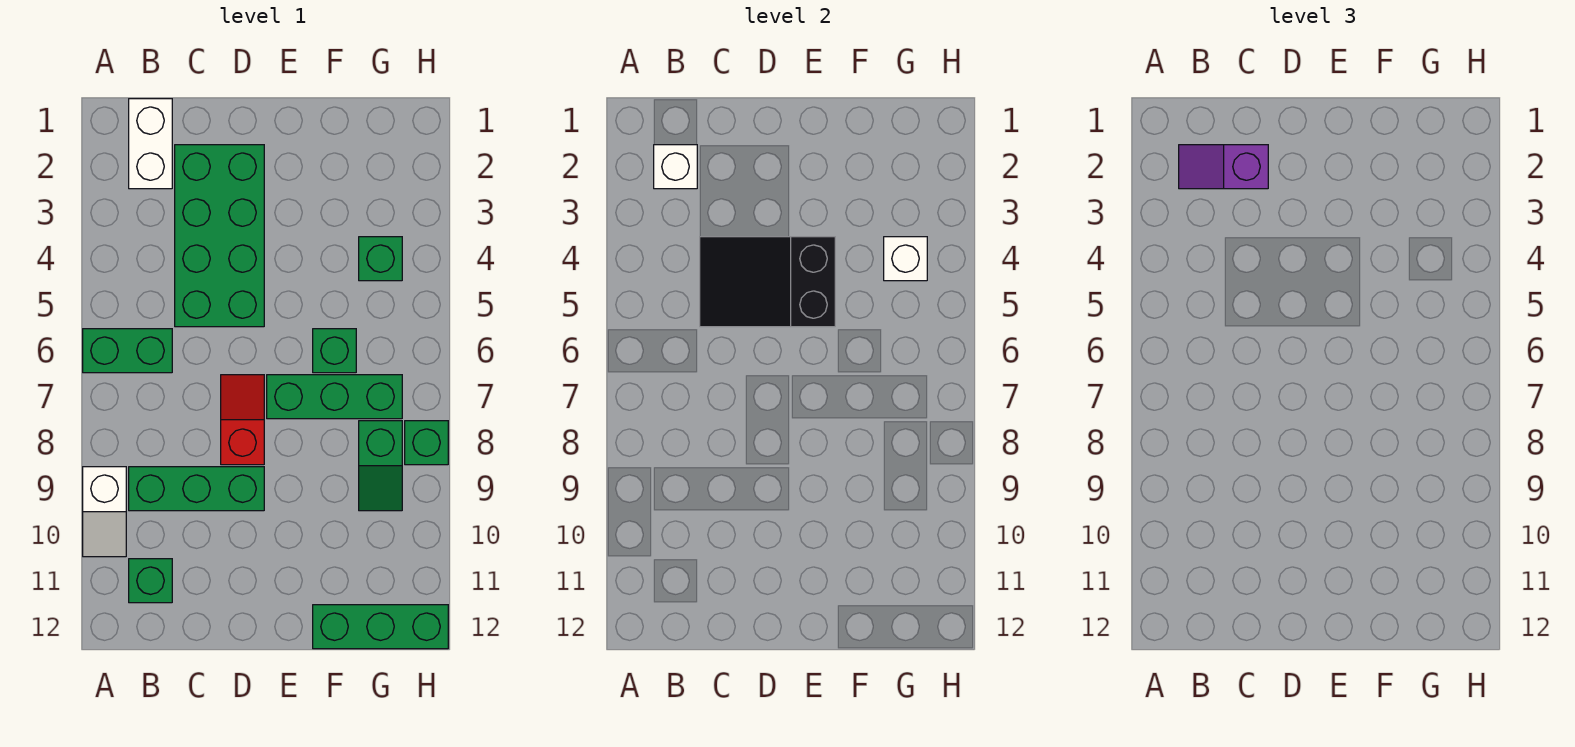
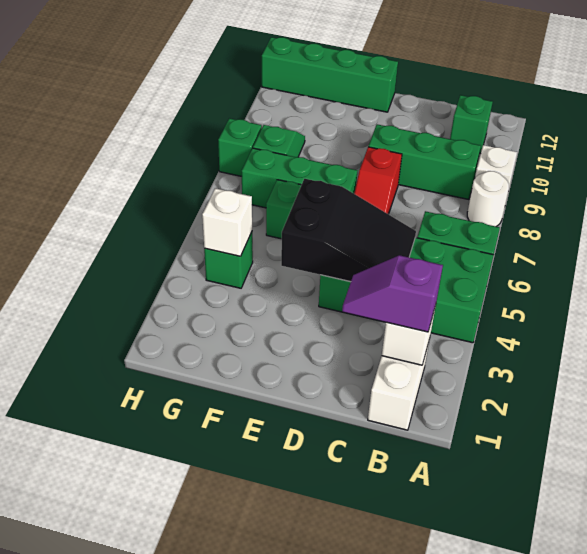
none -> white round brick A8 level 1
purple slope B2:C2 level 3 top C -> purple slope B2:C2 level 3 top B
green brick C2:D5 level 1 -> green brick A4:D5 level 1
green brick F12:H12 level 1 -> green brick E12:H12 level 1

